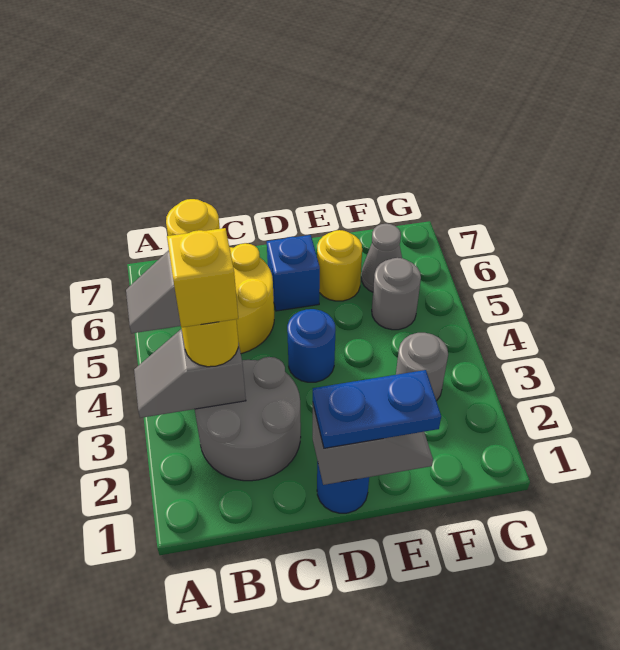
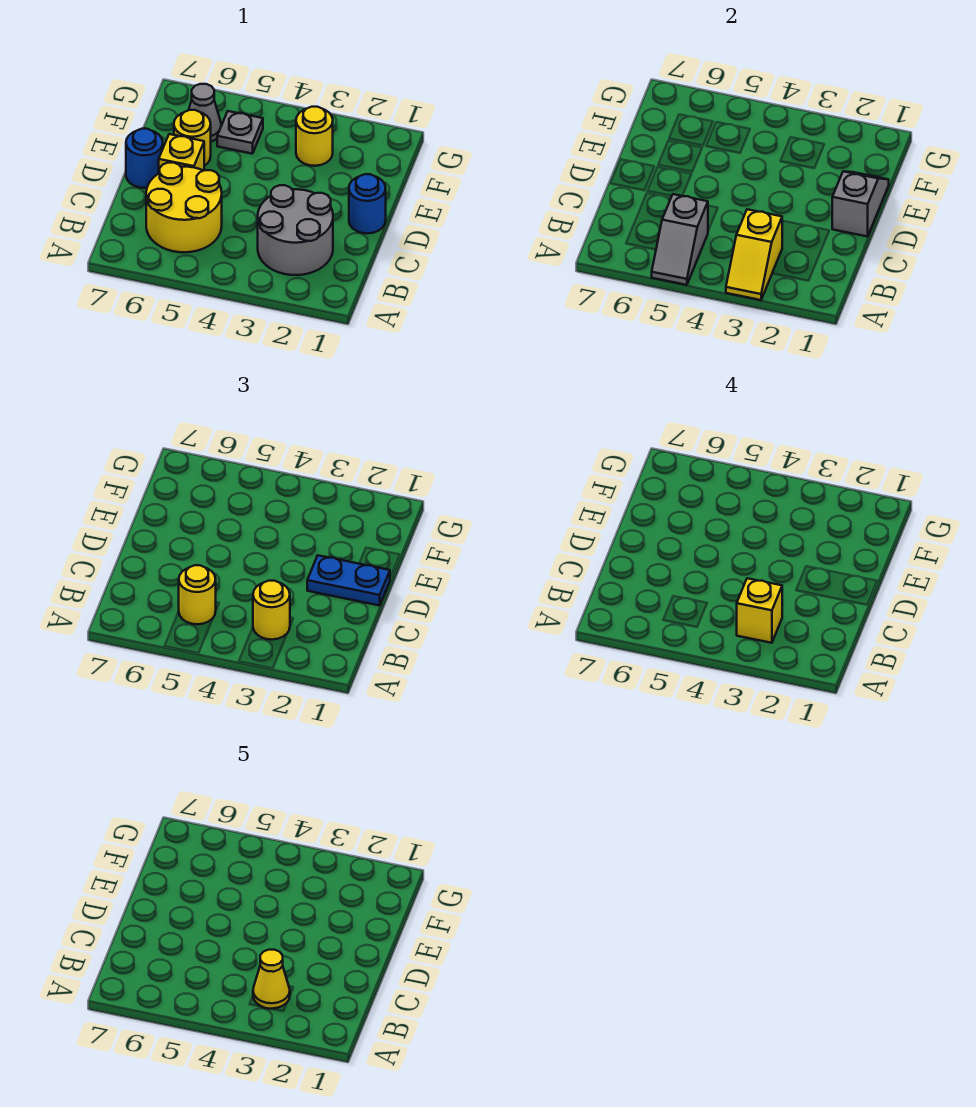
grey slope A3:B3 level 2 top B -> yellow slope A3:B3 level 2 top B
none -> yellow cone B3 level 5
blue plate D1:E1 level 3 -> blue plate D1:D2 level 3
blue round brick D4 level 1 -> blue round brick D7 level 1
blue brick D6 level 1 -> yellow brick D6 level 1
grey round brick F3 level 1 -> yellow round brick F3 level 1
grey round brick F5 level 1 -> grey plate F5 level 1

